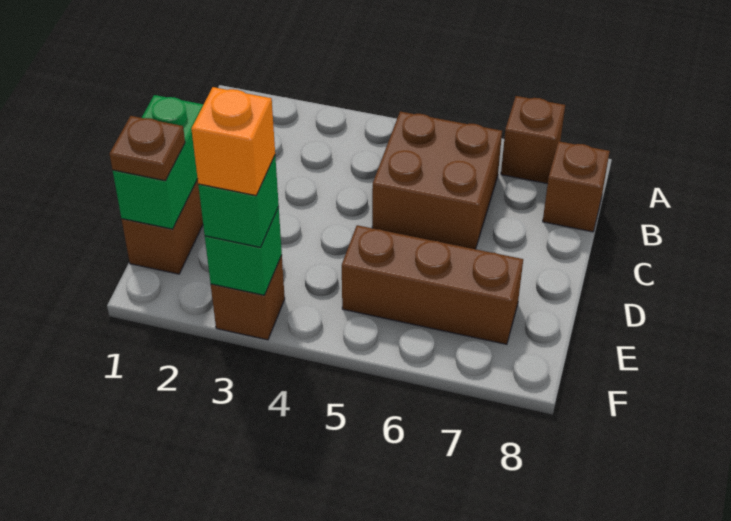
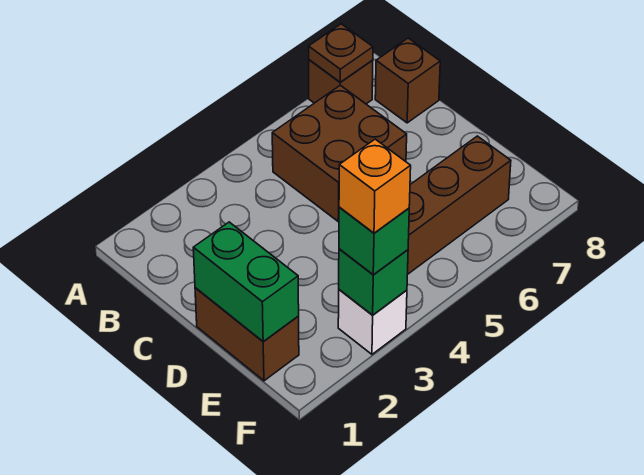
brown plate E1 level 3 -> brown plate A7 level 2
brown brick F3 level 1 -> white brick F3 level 1

